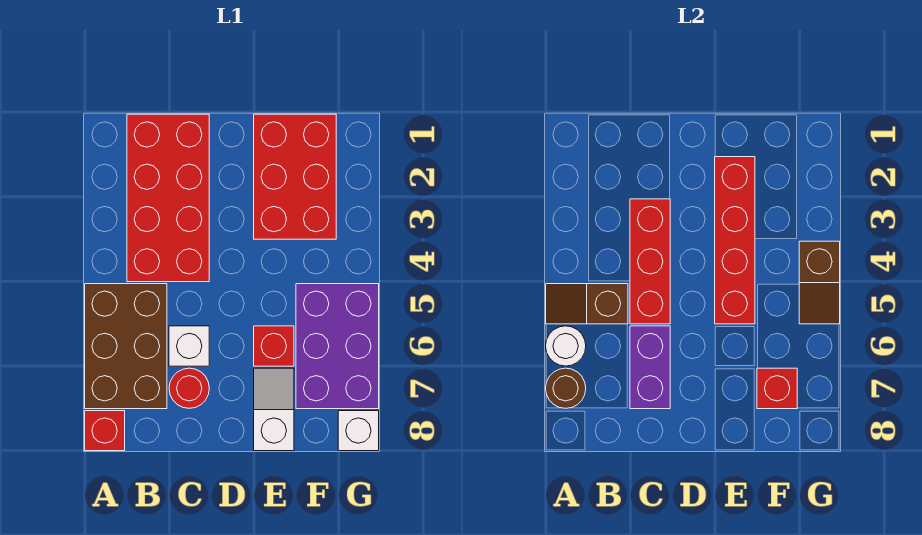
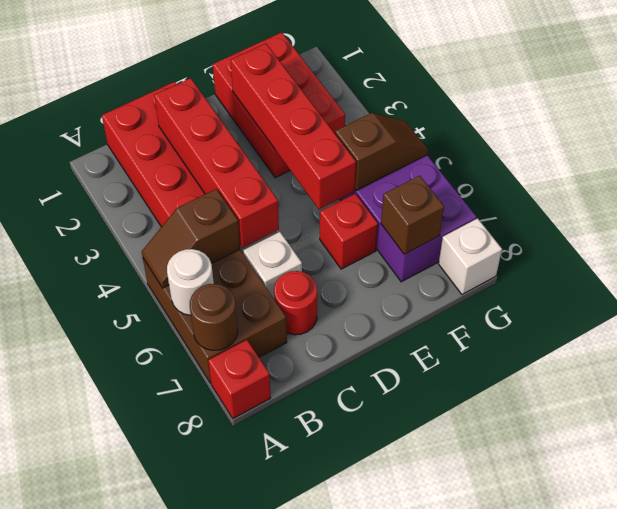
red brick C3:C5 level 2 -> red brick C2:C5 level 2
purple brick C6:C7 level 2 -> none
white slope E7:E8 level 1 top 8 -> none
red brick F7 level 2 -> brown brick F7 level 2
brown slope G4:G5 level 2 top 4 -> brown slope F5:G5 level 2 top F

